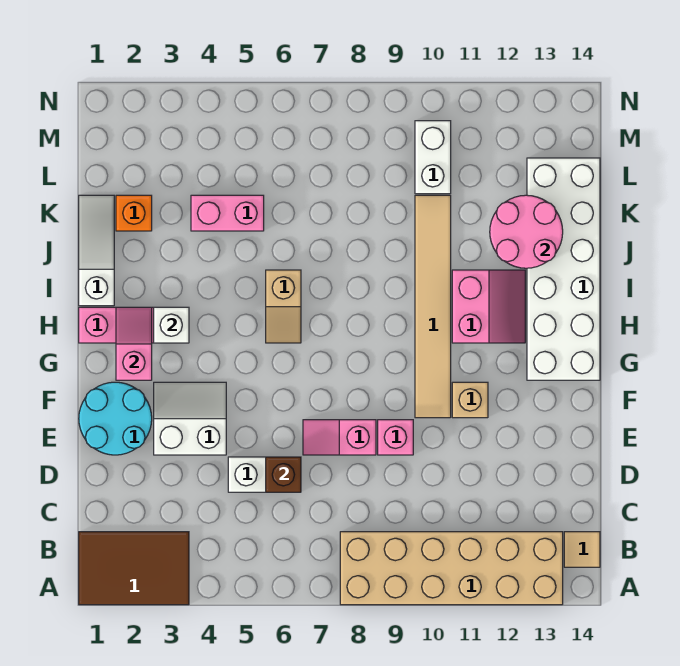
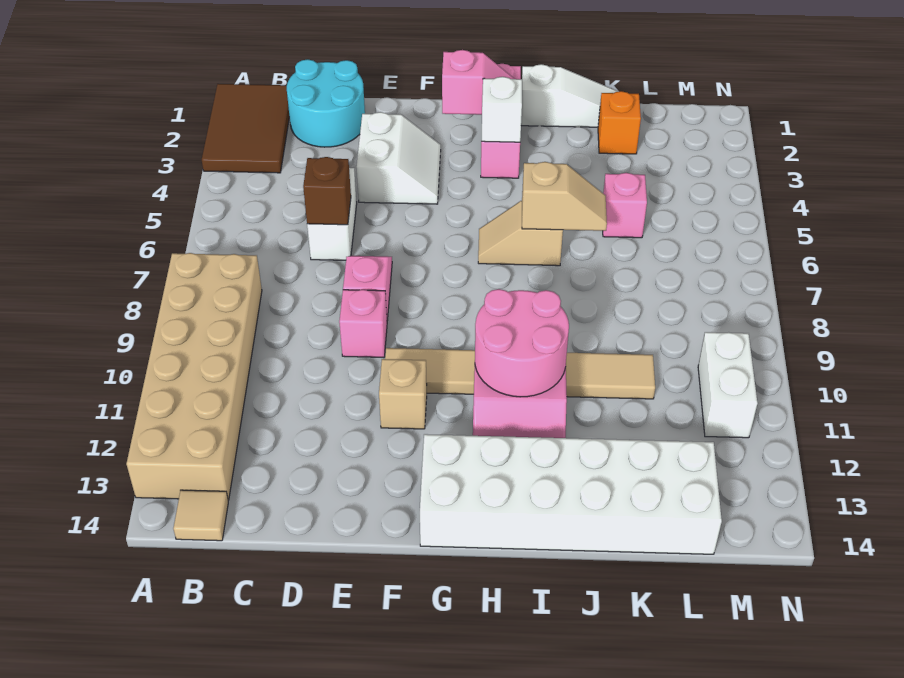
cyan round brick E1:F2 level 1 -> cyan round brick C1:D2 level 1
none -> tan slope I6:J6 level 2 top I
pink round brick J12:K13 level 2 -> pink round brick H10:I11 level 2
pink brick K4:K5 level 1 -> pink brick K5 level 1
white brick L10:M10 level 1 -> white brick M10:M11 level 1

